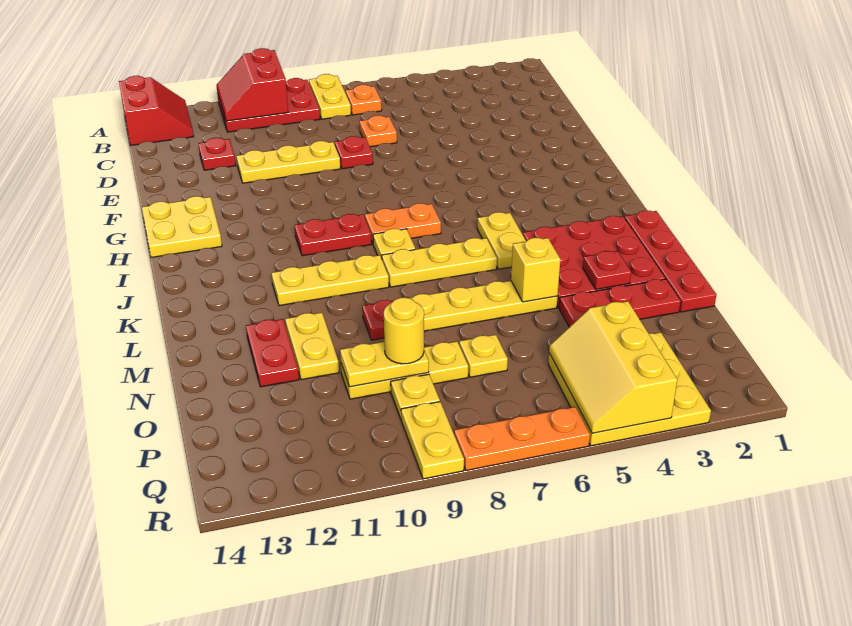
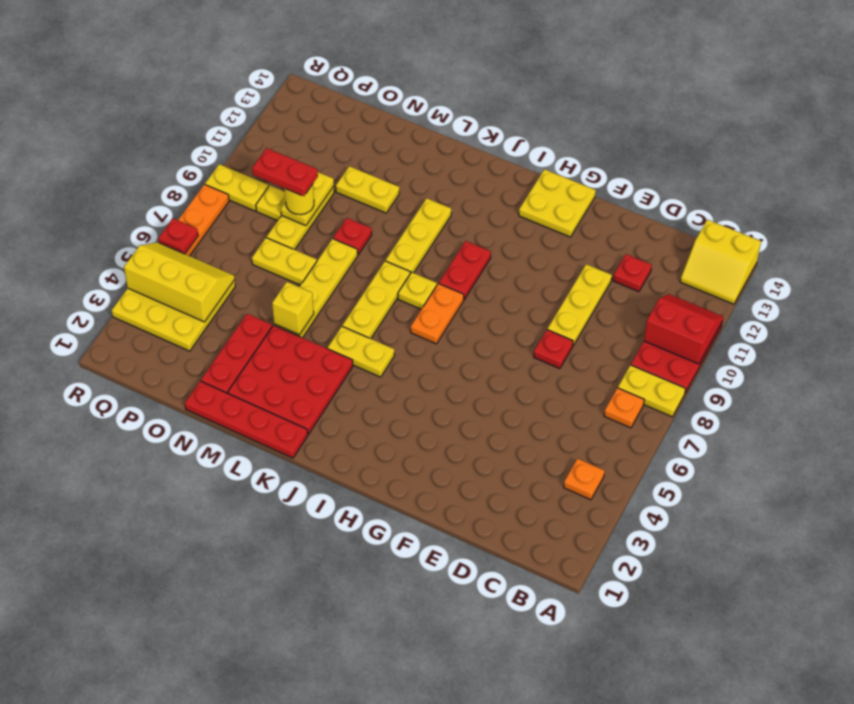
red slope A13:B14 level 1 top 14 -> yellow slope A13:B14 level 1 top 14
orange plate D7 level 1 -> orange plate B4 level 1
red plate M3 level 2 -> red plate R6 level 2
red plate M12:N12 level 1 -> red plate O9:P9 level 4
yellow plate O7 level 1 -> yellow plate N7:O7 level 1

